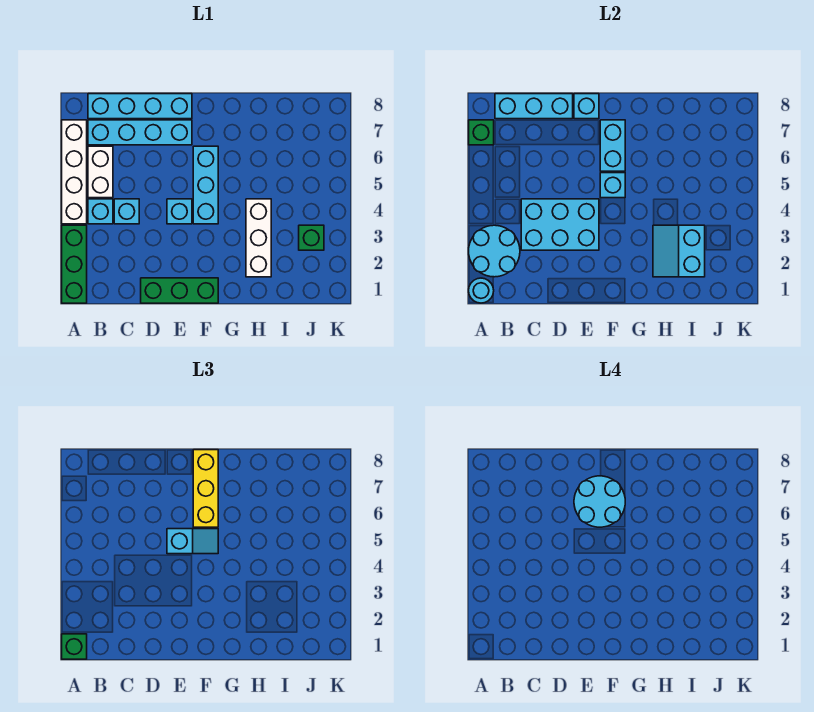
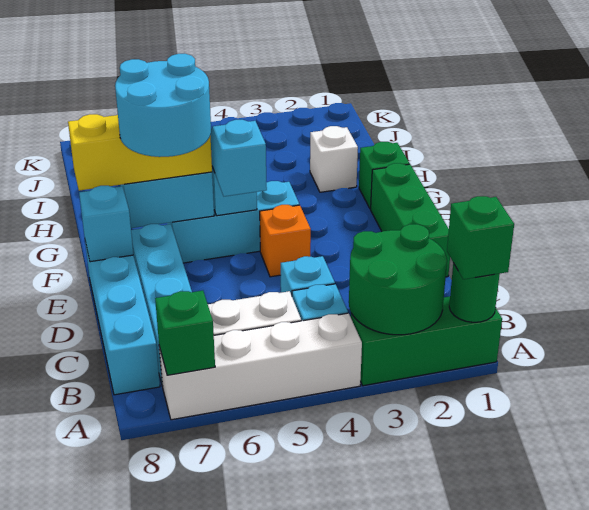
cyan round brick A1 level 2 -> green round brick A1 level 2
cyan round brick A2:B3 level 2 -> green round brick A2:B3 level 2
cyan brick B8:D8 level 2 -> none
cyan brick C3:E4 level 2 -> none
cyan brick E4 level 1 -> orange brick E4 level 1
white brick H2:H4 level 1 -> white brick H2 level 1
cyan slope H2:I3 level 2 top I -> none
green brick J3 level 1 -> green brick G1 level 1

